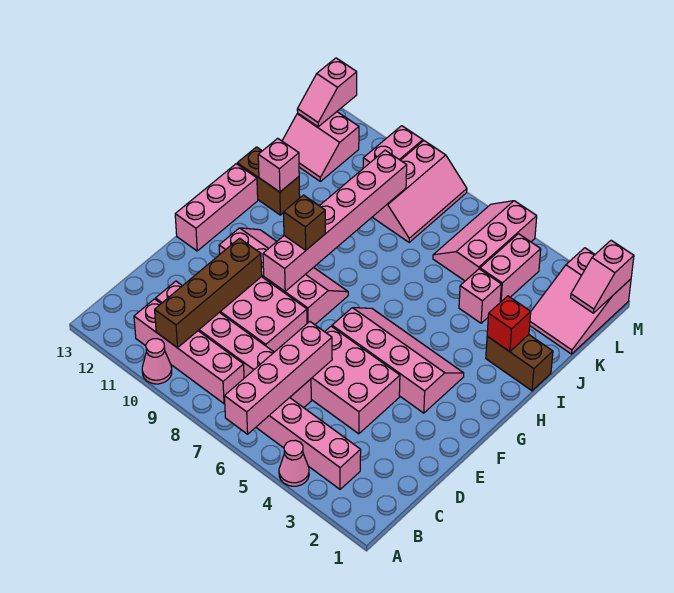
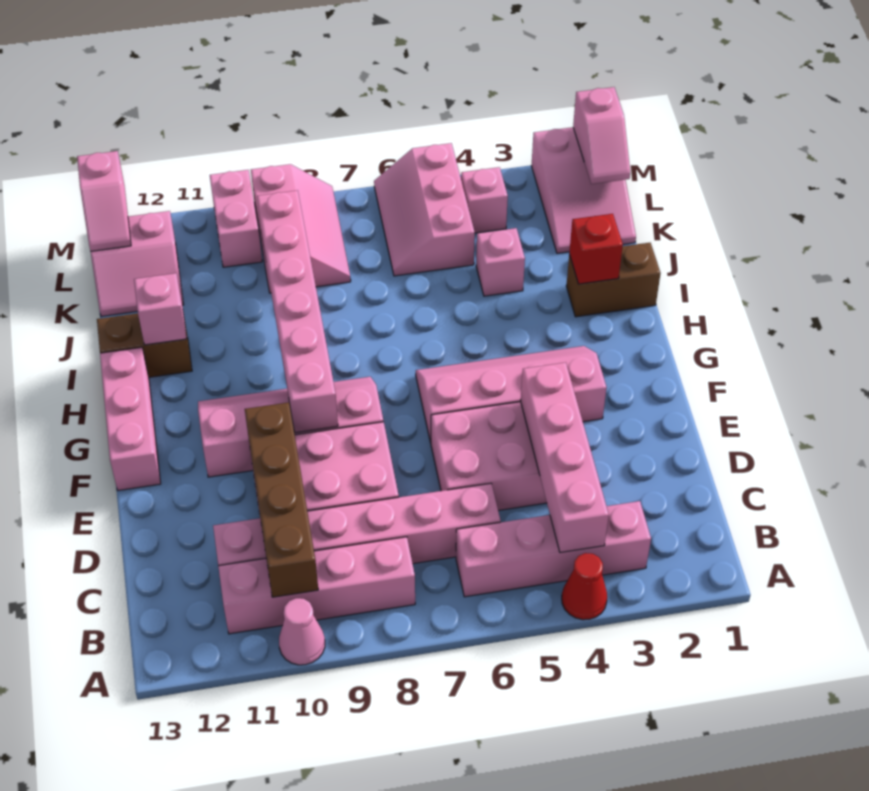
pink cone A4 level 1 -> red cone A4 level 1
pink brick A6:D6 level 2 -> pink brick B4:E4 level 2
brown brick G9 level 3 -> none
pink brick K4:L4 level 1 -> pink brick L4 level 1

